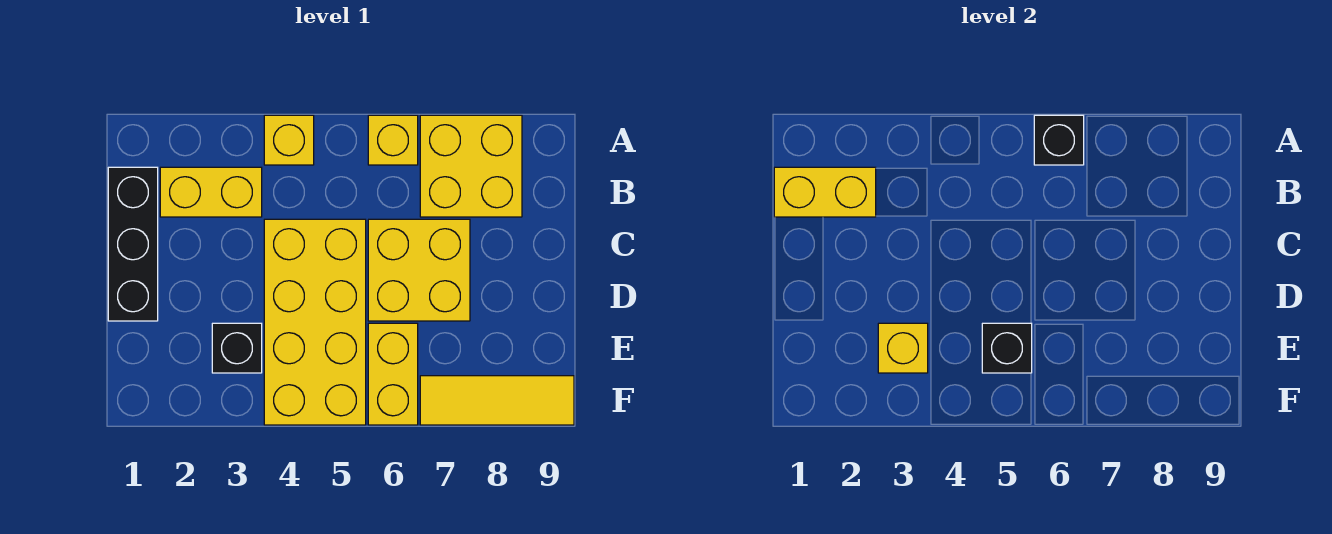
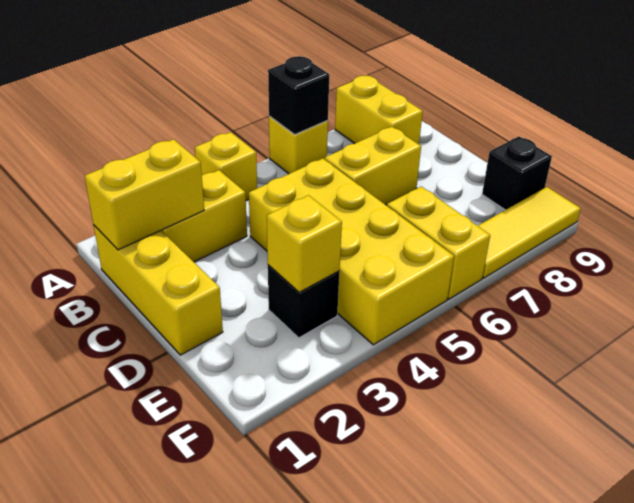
yellow brick A7:B8 level 1 -> yellow brick A8:B8 level 1
black brick B1:D1 level 1 -> yellow brick B1:D1 level 1
yellow brick C6:D7 level 1 -> yellow brick C6:C7 level 1
black brick E5 level 2 -> black brick E9 level 1

